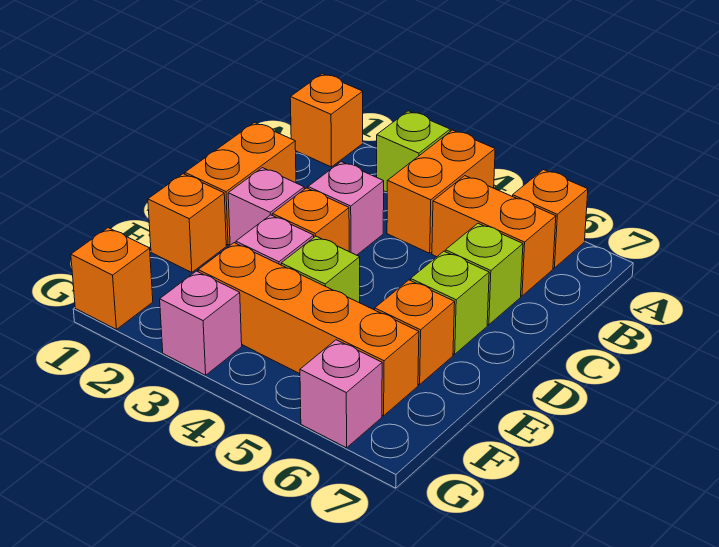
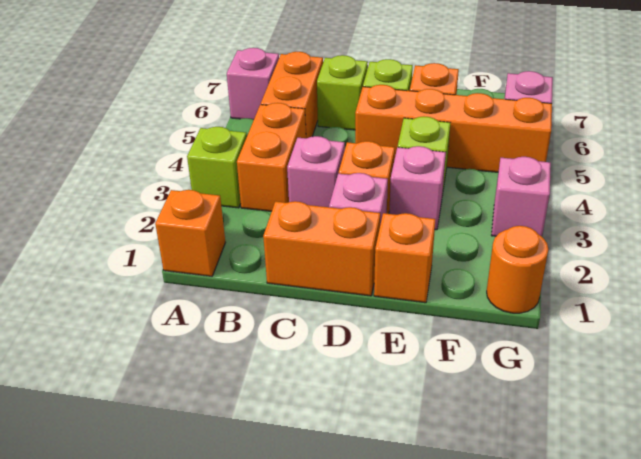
orange brick A4:B4 level 1 -> orange brick B3:B4 level 1
orange brick A6 level 1 -> pink brick A6 level 1
orange brick F3:F6 level 1 -> orange brick D5:G5 level 1
orange brick G1 level 1 -> orange round brick G1 level 1

